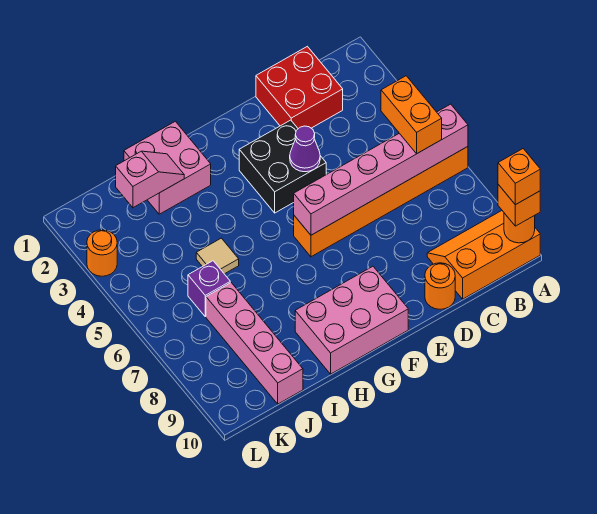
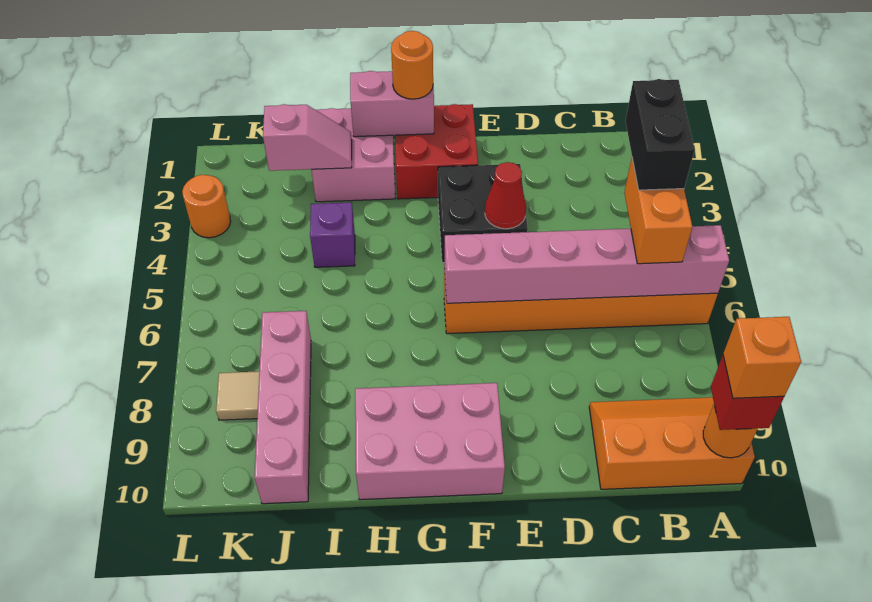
orange brick A10 level 3 -> red brick A10 level 3
none -> black brick B4:B5 level 4
red brick C1:D2 level 1 -> red brick F1:G2 level 1
orange round brick D10 level 1 -> orange round brick G1 level 3
purple cone E4 level 2 -> red cone E4 level 2
none -> pink brick G1:H1 level 2
tan tile I5 level 1 -> tan tile K8 level 1
purple brick J6 level 1 -> purple brick I4 level 1

